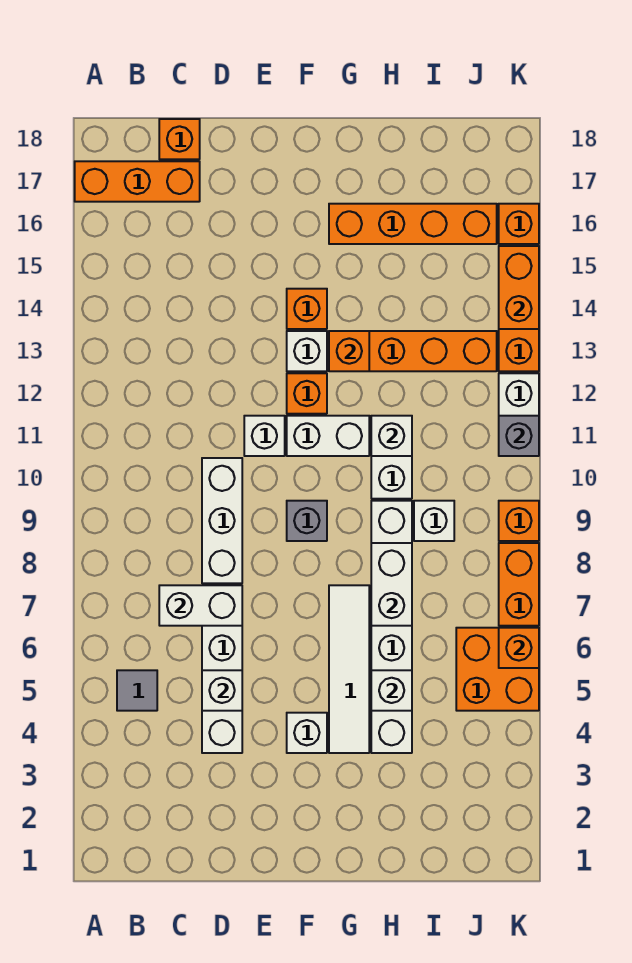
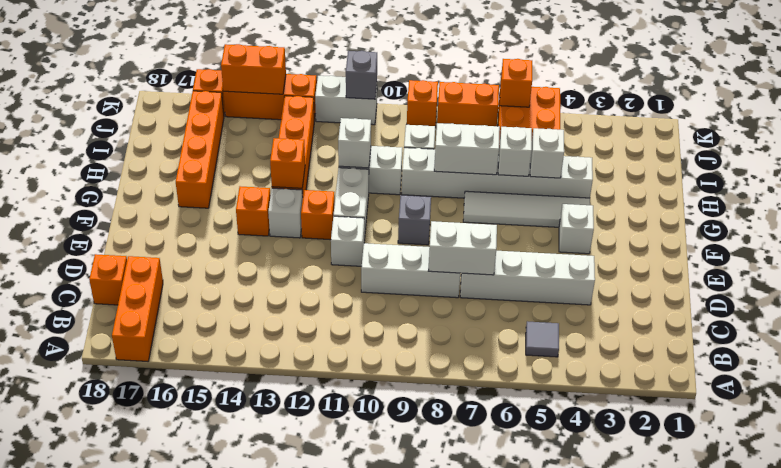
white brick C7:D7 level 2 -> white brick D7:D8 level 2
white brick D5 level 2 -> white brick H6 level 2

